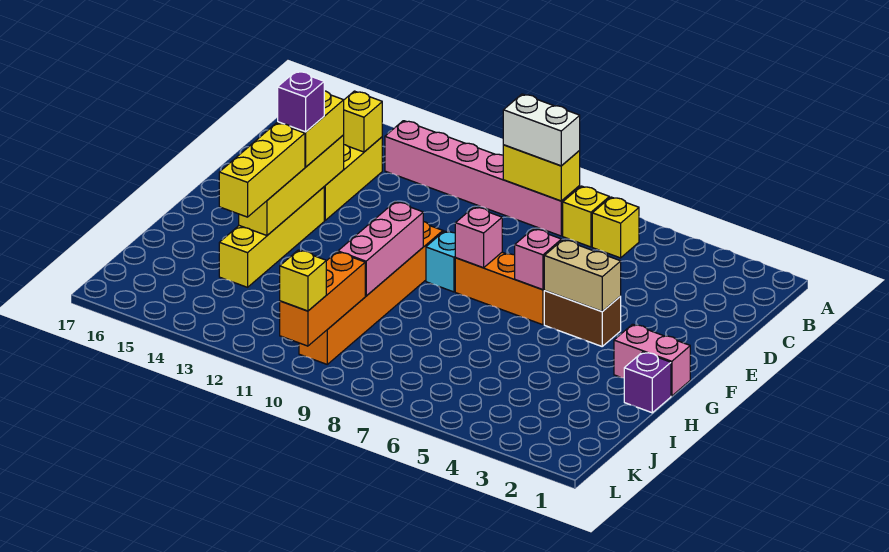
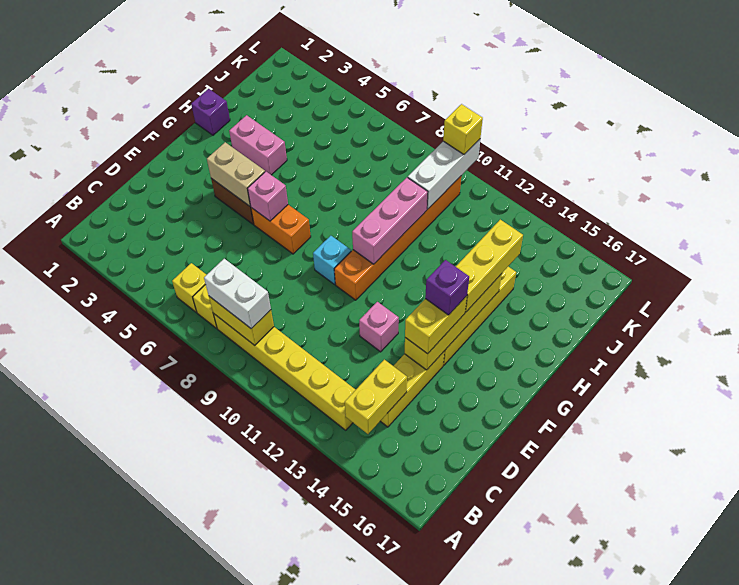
pink brick B8:B13 level 1 -> yellow brick B8:B13 level 1
yellow brick C14 level 2 -> yellow brick B14:C14 level 2
orange brick F6:F8 level 1 -> orange brick F6:F7 level 1
pink brick F8 level 2 -> pink brick E12 level 1
pink brick G1:G2 level 1 -> pink brick H3:H4 level 1
orange brick J10:L10 level 2 -> white brick J10:L10 level 2

